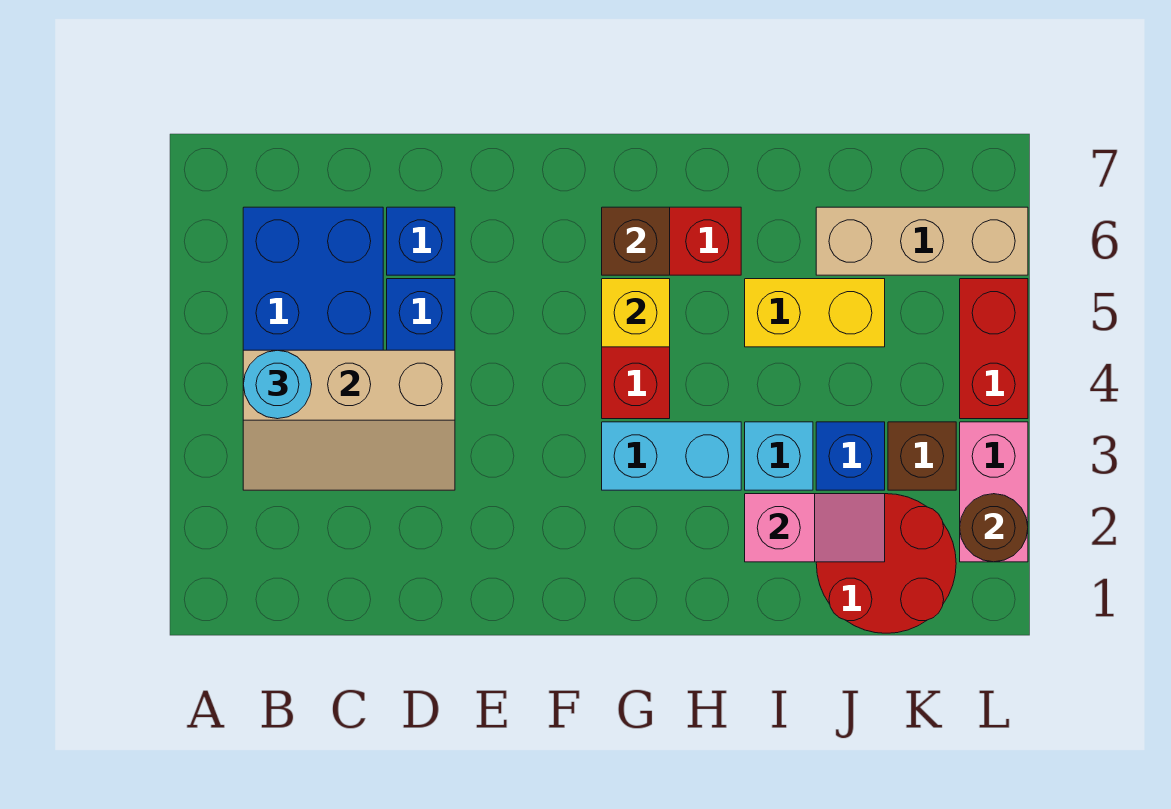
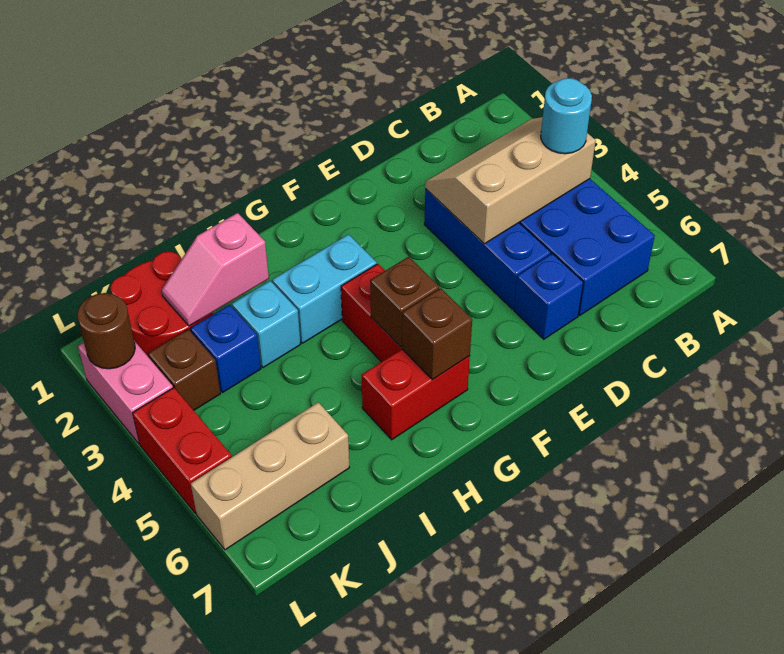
yellow brick G5 level 2 -> brown brick G5 level 2
yellow brick I5:J5 level 1 -> none

